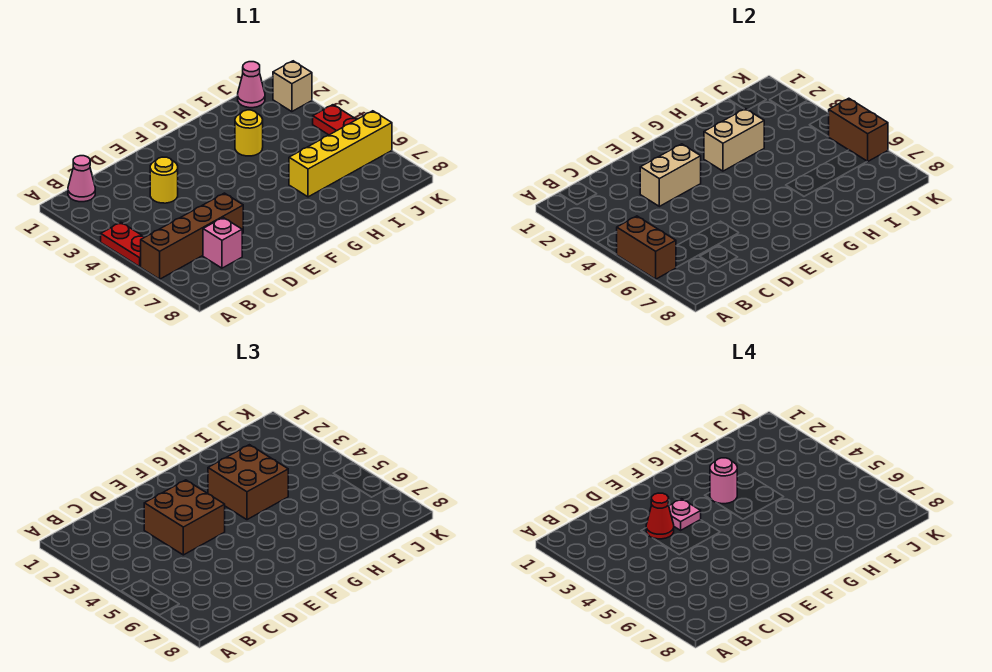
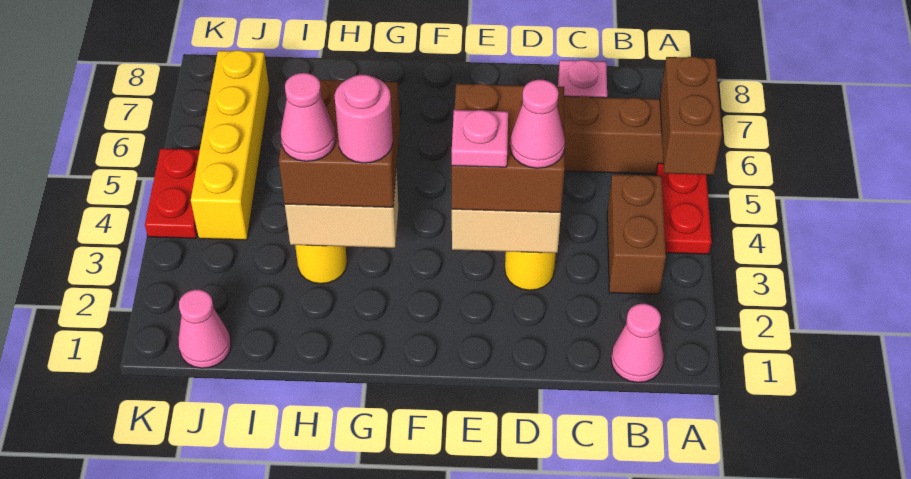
red cone D3 level 4 -> pink cone D3 level 4
none -> pink cone H3 level 4
yellow brick H6:K6 level 1 -> yellow brick J4:J7 level 1
tan brick K2 level 1 -> none
brown brick K5:K6 level 2 -> brown brick B3:B4 level 1

